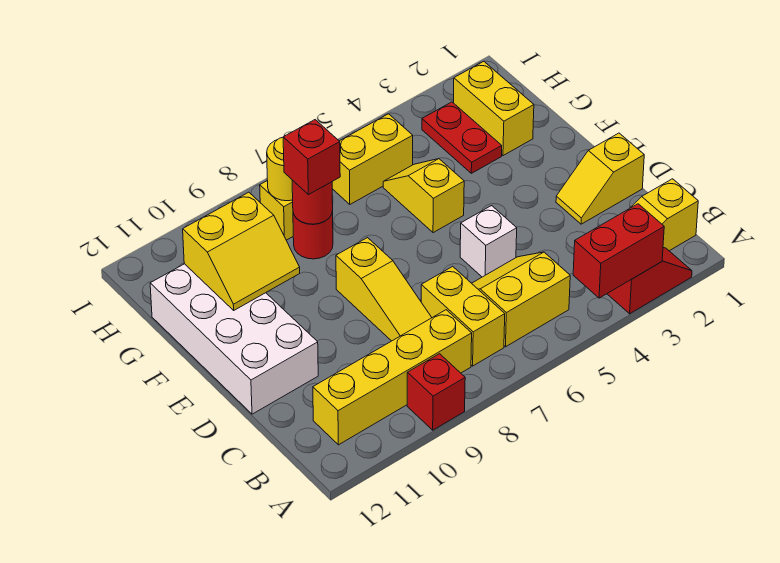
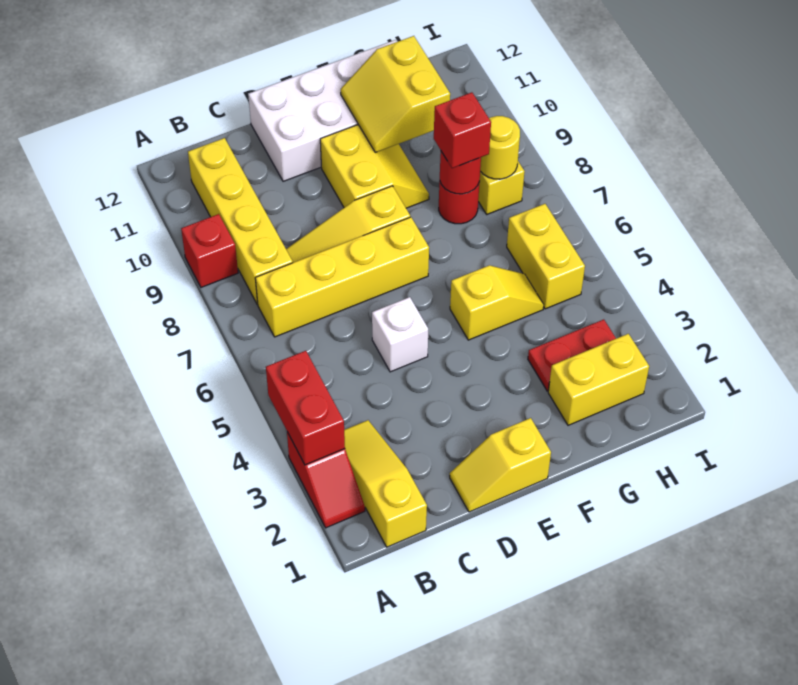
yellow slope B5:C6 level 1 top B -> yellow slope E9:F10 level 1 top E
yellow brick B7:C7 level 1 -> yellow brick B7:E7 level 1
yellow slope D1:D2 level 1 top 1 -> yellow slope D1:E1 level 1 top E

